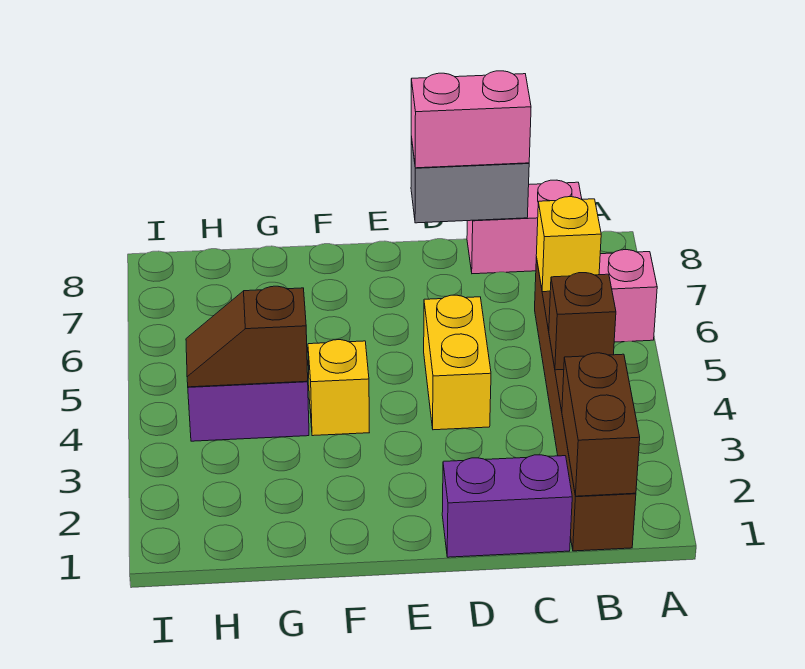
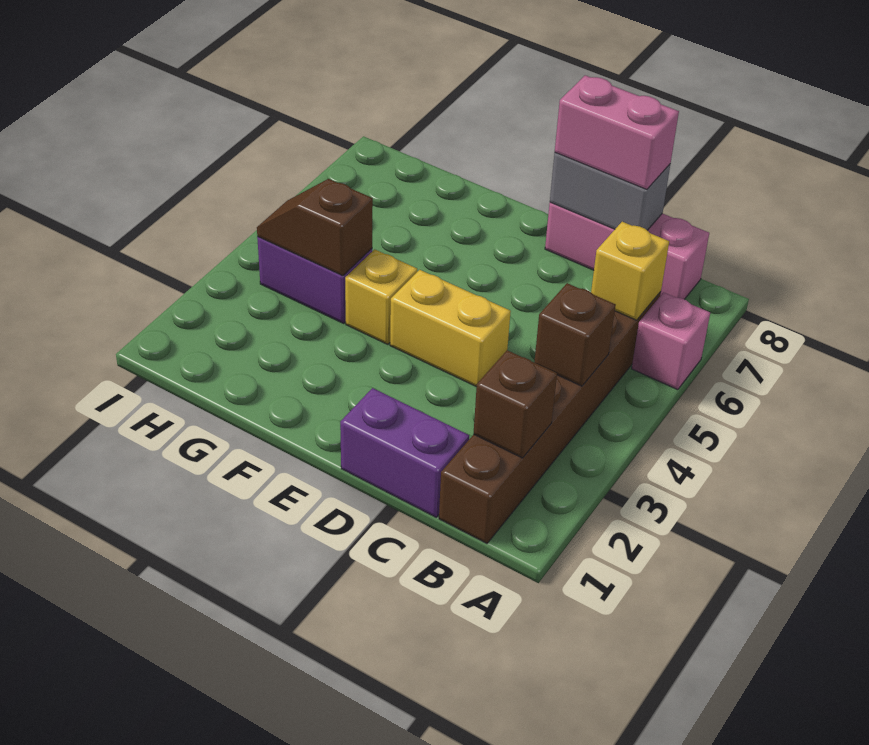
brown brick B1:B2 level 2 -> brown brick B2 level 2
pink brick B8:C8 level 1 -> pink brick B8:D8 level 1
yellow brick D4:D5 level 1 -> yellow brick D4:E4 level 1

